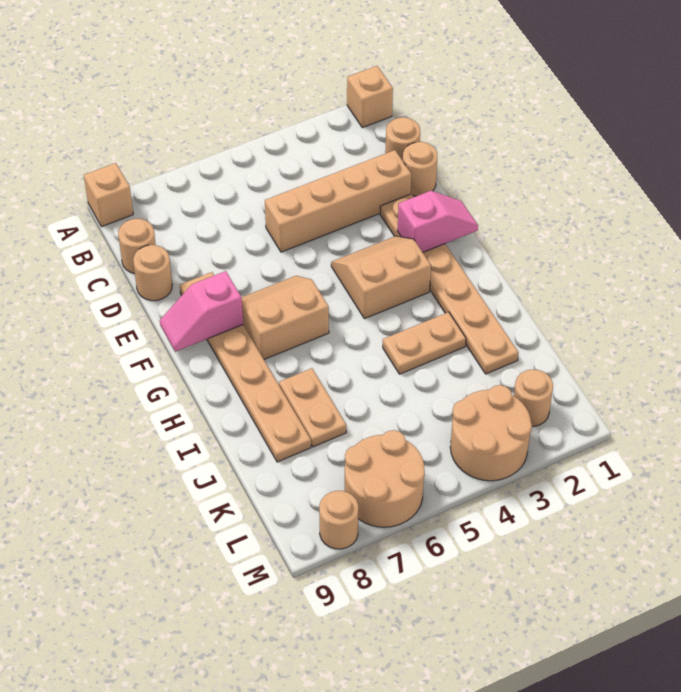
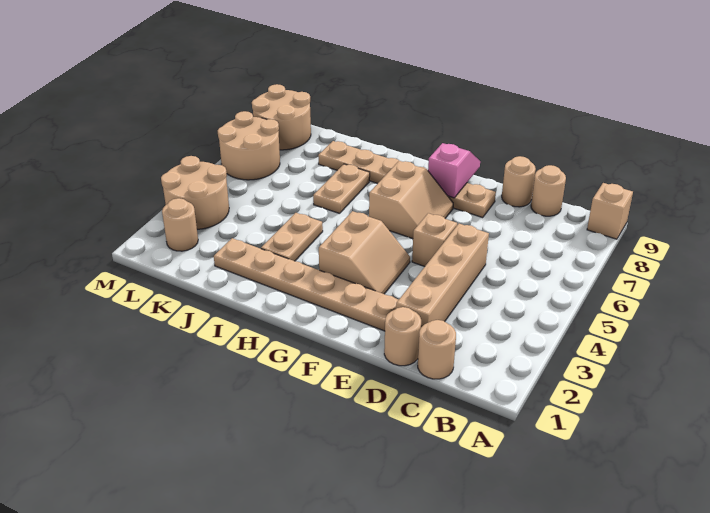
tan brick A1 level 1 -> tan brick E5 level 1
pink slope F1:F2 level 2 top 2 -> none
tan plate I7:J7 level 1 -> tan plate I6:I7 level 1
tan round brick M8 level 1 -> tan round brick L8:M9 level 1

